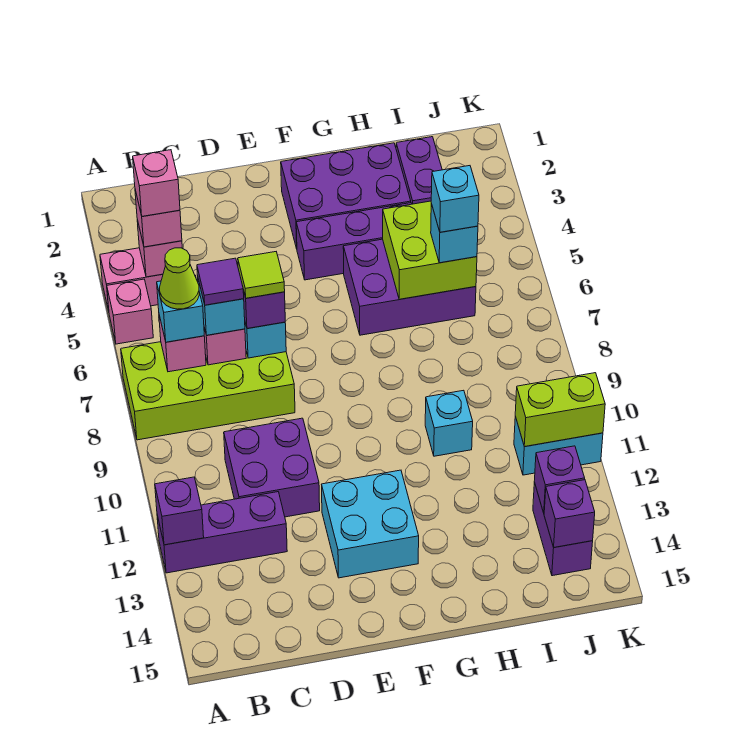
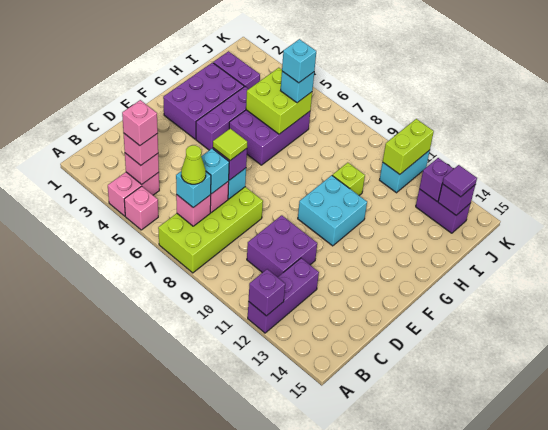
purple tile C7 level 4 -> purple tile J14 level 3
cyan brick E12:F13 level 1 -> cyan brick F10:G11 level 1
cyan brick H10 level 1 -> lime brick H10 level 1

